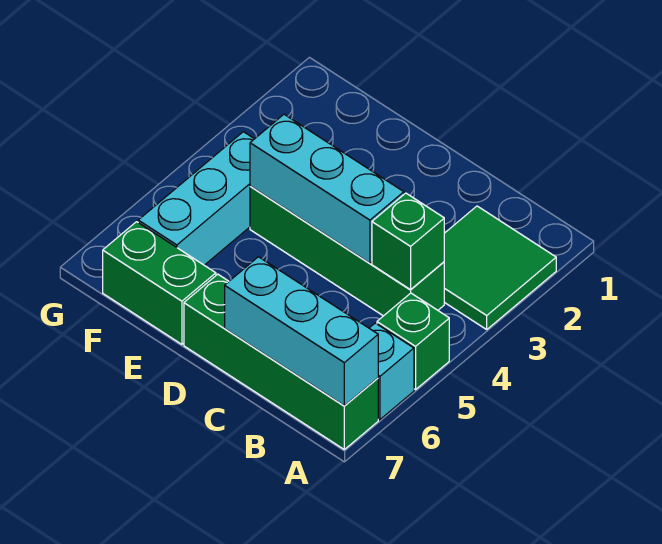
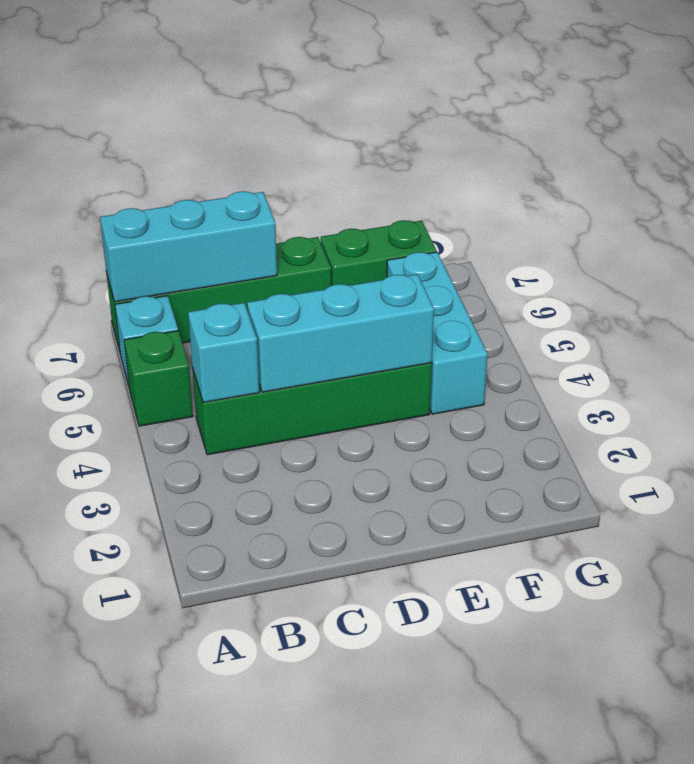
green tile A2:B3 level 1 -> none
green brick B4 level 2 -> cyan brick B4 level 2

